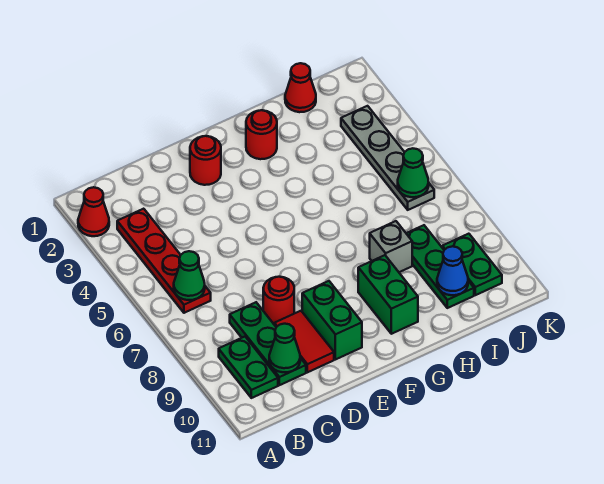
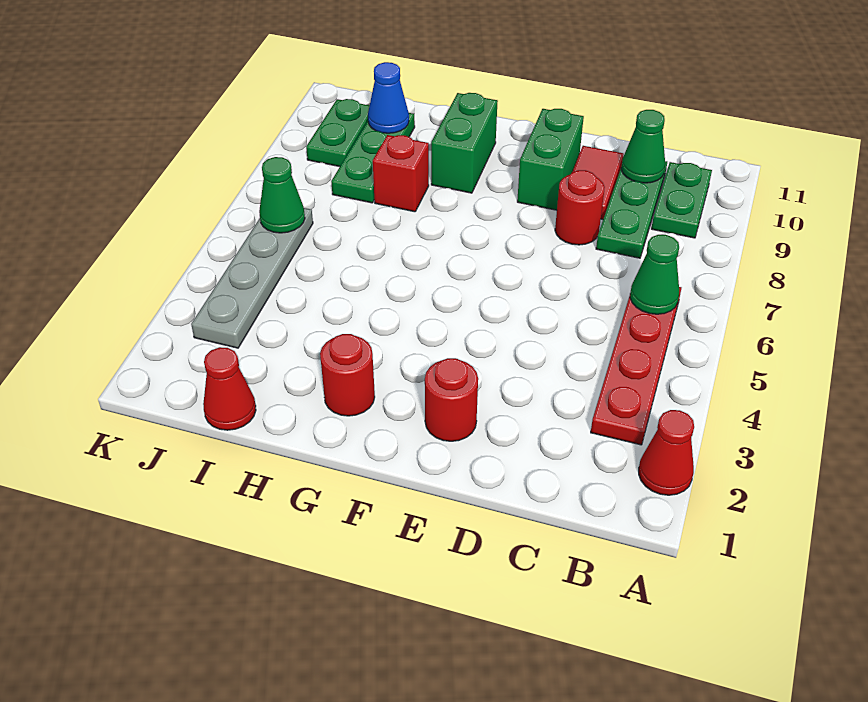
grey brick H8 level 1 -> red brick H8 level 1

